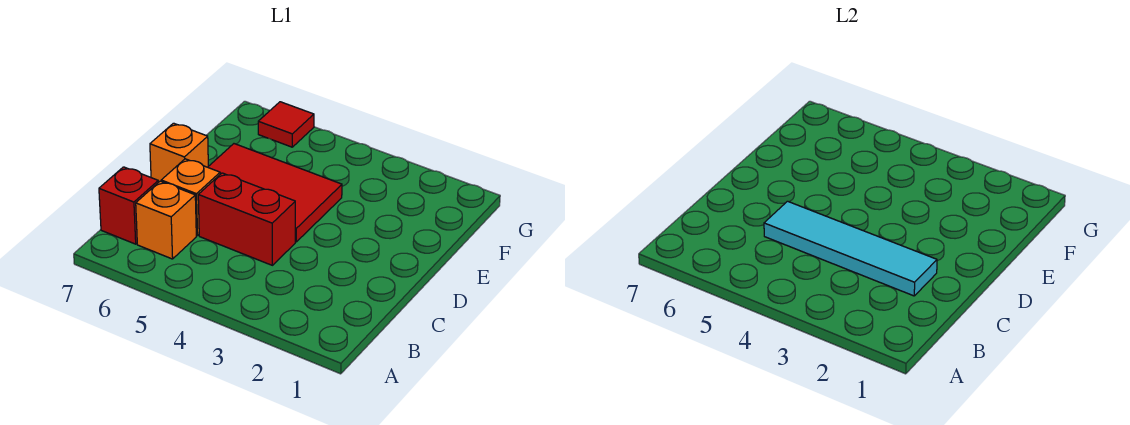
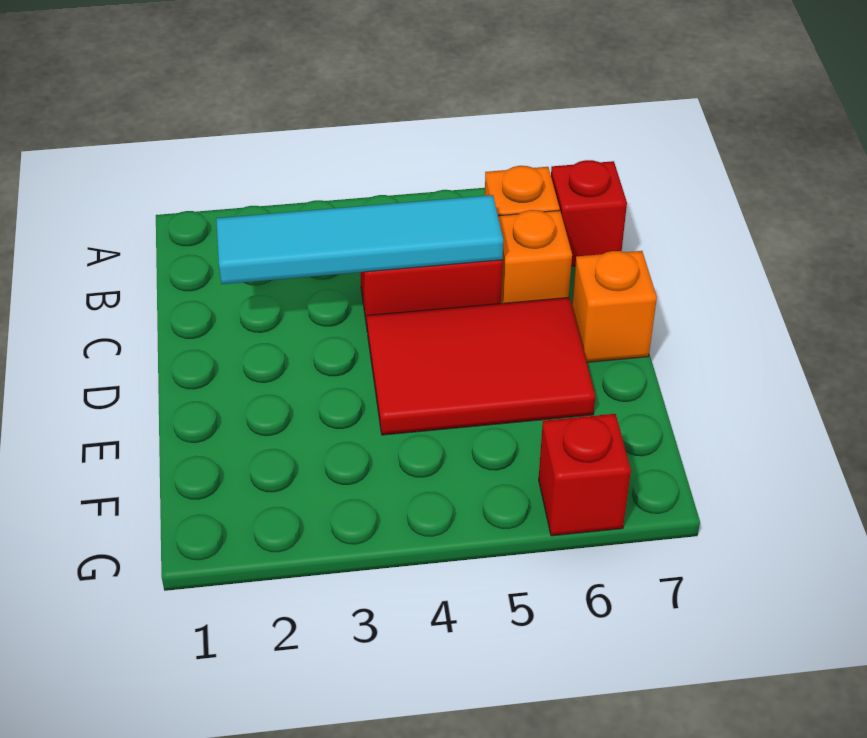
red tile G6 level 1 -> red brick G6 level 1

